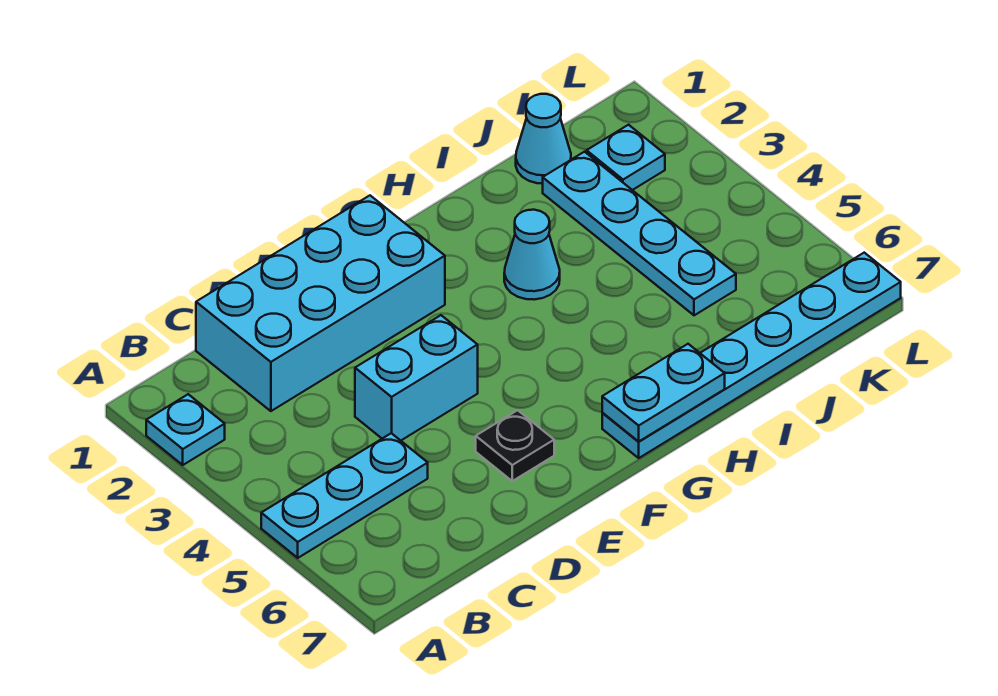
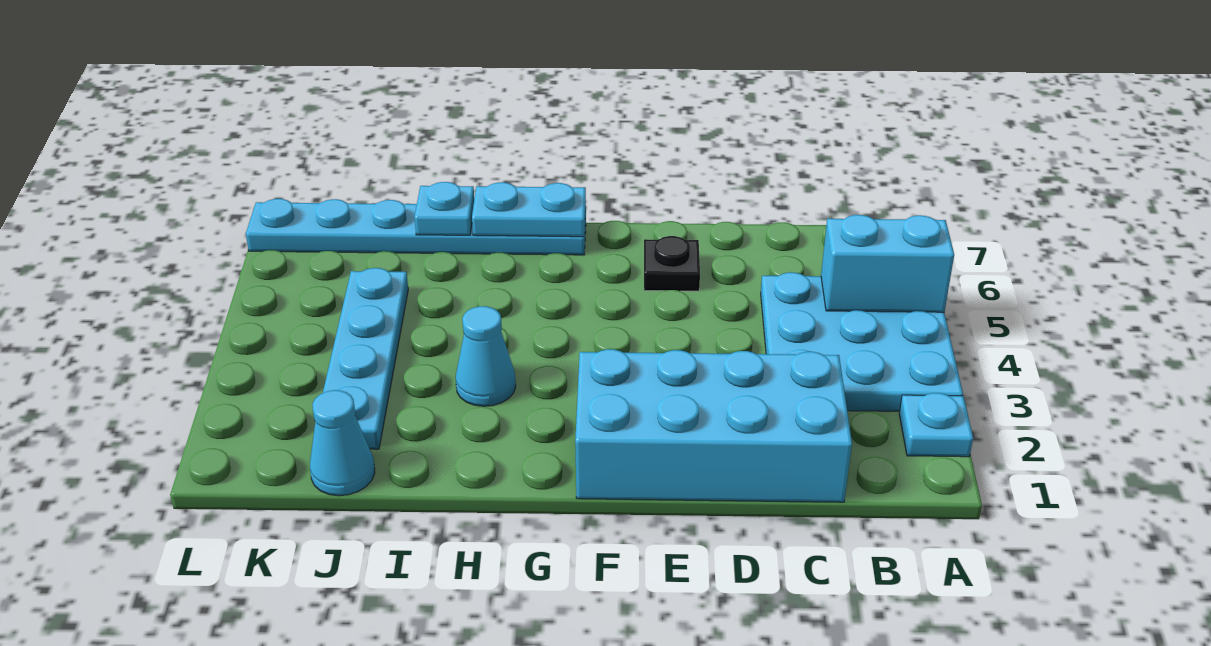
cyan plate A5:C5 level 1 -> cyan plate A3:C5 level 1
cyan brick D4:E4 level 1 -> cyan brick A5:B5 level 2
cyan plate K2 level 1 -> cyan plate I7 level 2

